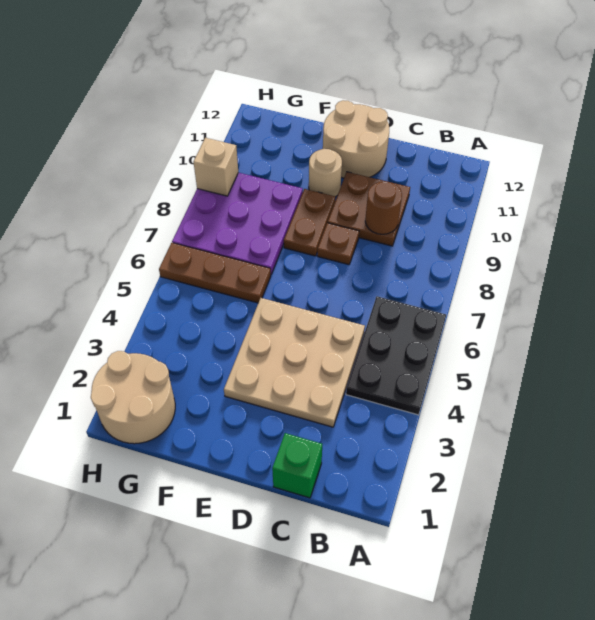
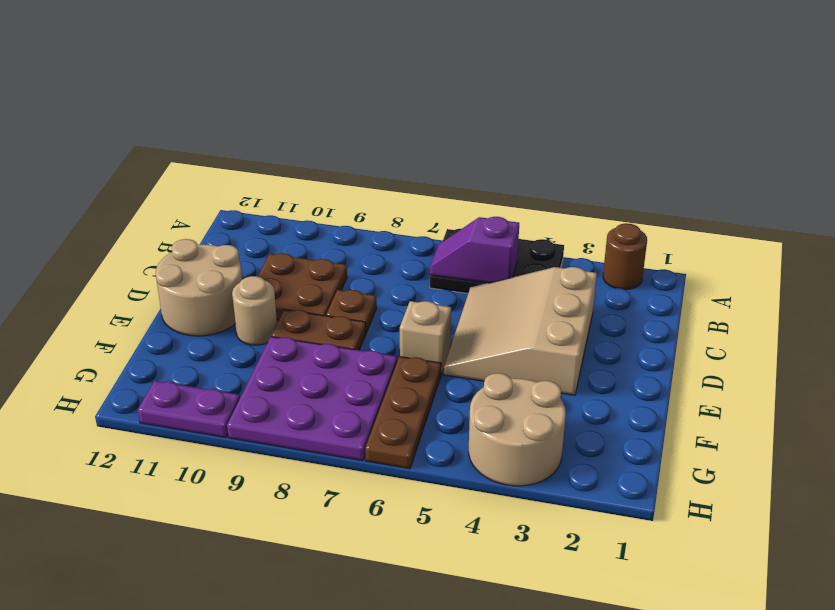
none -> purple slope B5:B6 level 2 top 5
green brick C1 level 1 -> none
tan plate C3:E5 level 1 -> tan slope C3:E5 level 1 top 3
brown round brick C9 level 2 -> brown round brick A2 level 1
tan round brick G1:H2 level 1 -> tan round brick G3:H4 level 1
tan brick H9 level 2 -> tan brick E6 level 1
none -> purple plate H10:H11 level 1

